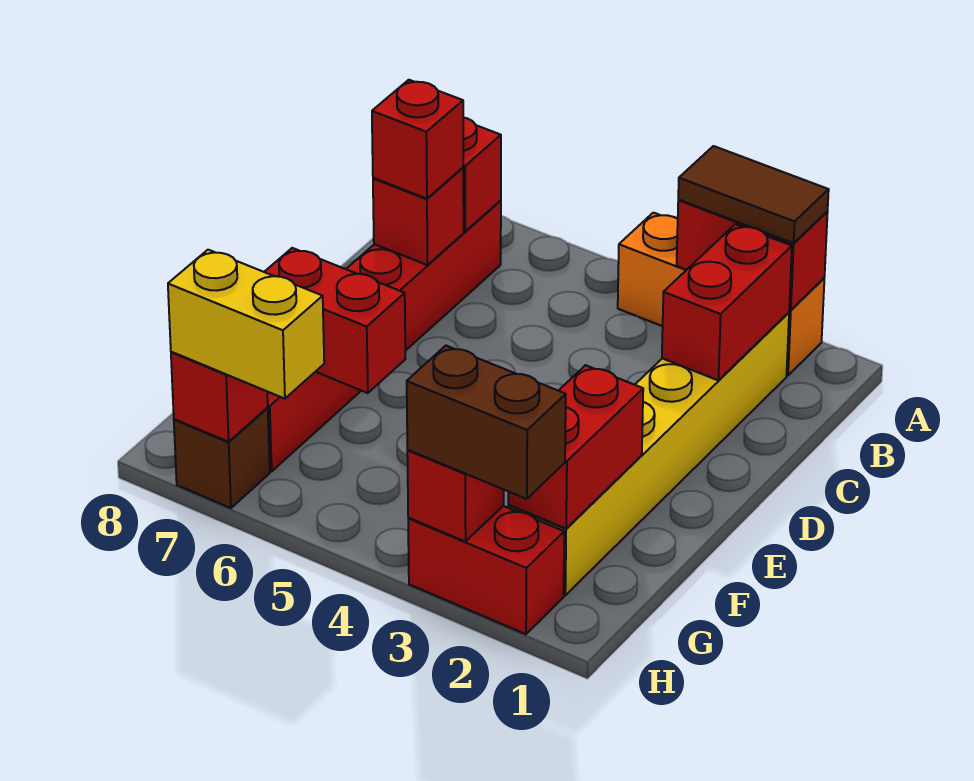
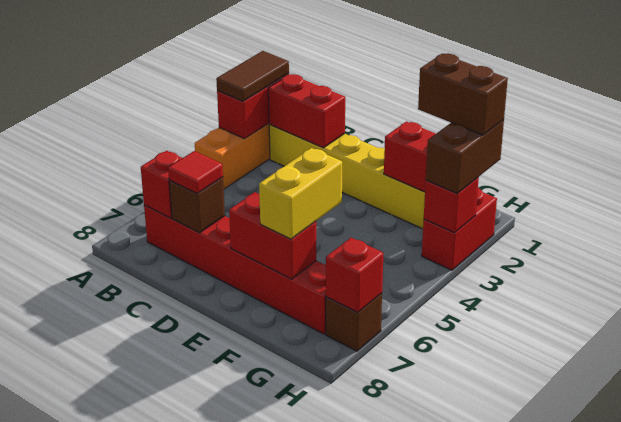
red brick C7 level 2 -> brown brick C7 level 2
red brick C7 level 3 -> red tile C7 level 3
red brick F6:F7 level 2 -> red brick E7:F7 level 2
none -> brown brick G2:H2 level 4
yellow brick H6:H7 level 3 -> yellow brick F6:F7 level 3

